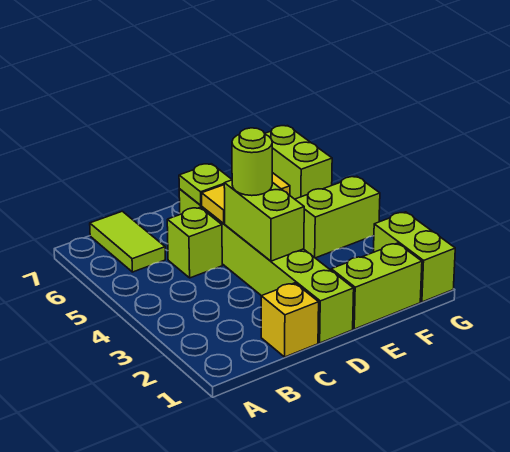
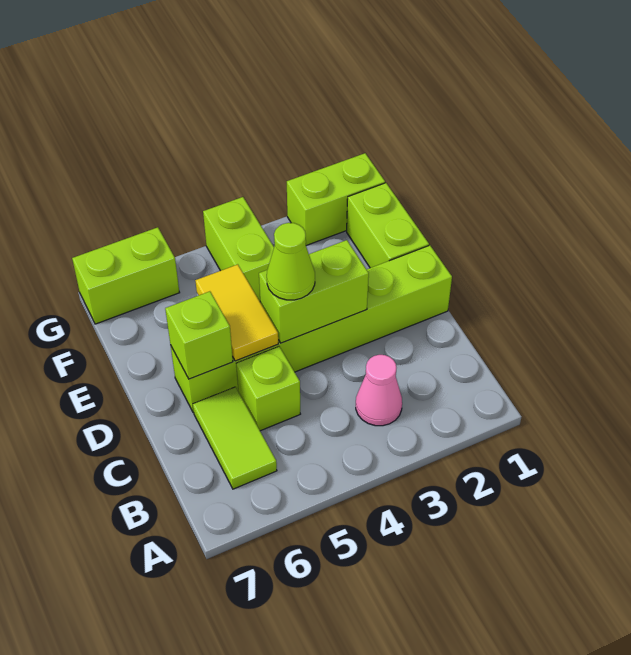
none -> pink cone B3 level 1
lime tile B6:B7 level 1 -> lime tile B6:C6 level 1
yellow brick C1 level 1 -> none
lime round brick D4 level 3 -> lime cone D4 level 3
lime plate D6 level 2 -> lime brick D6 level 2

